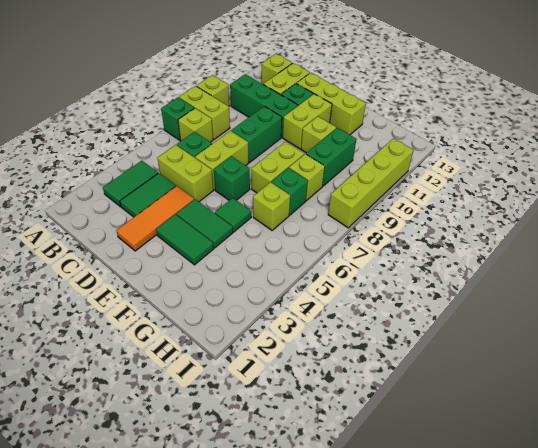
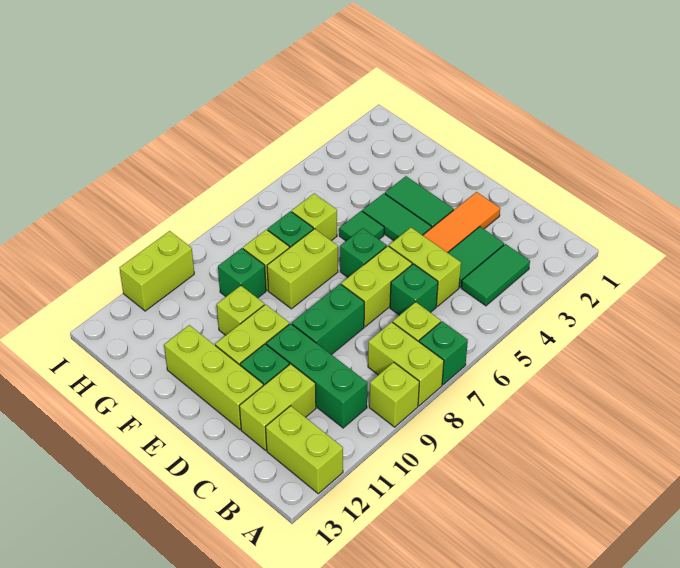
lime brick B12 level 1 -> lime brick A12:B12 level 1
green brick G9:G10 level 1 -> green brick G9 level 1
lime brick I8:I11 level 1 -> lime brick I10:I11 level 1

